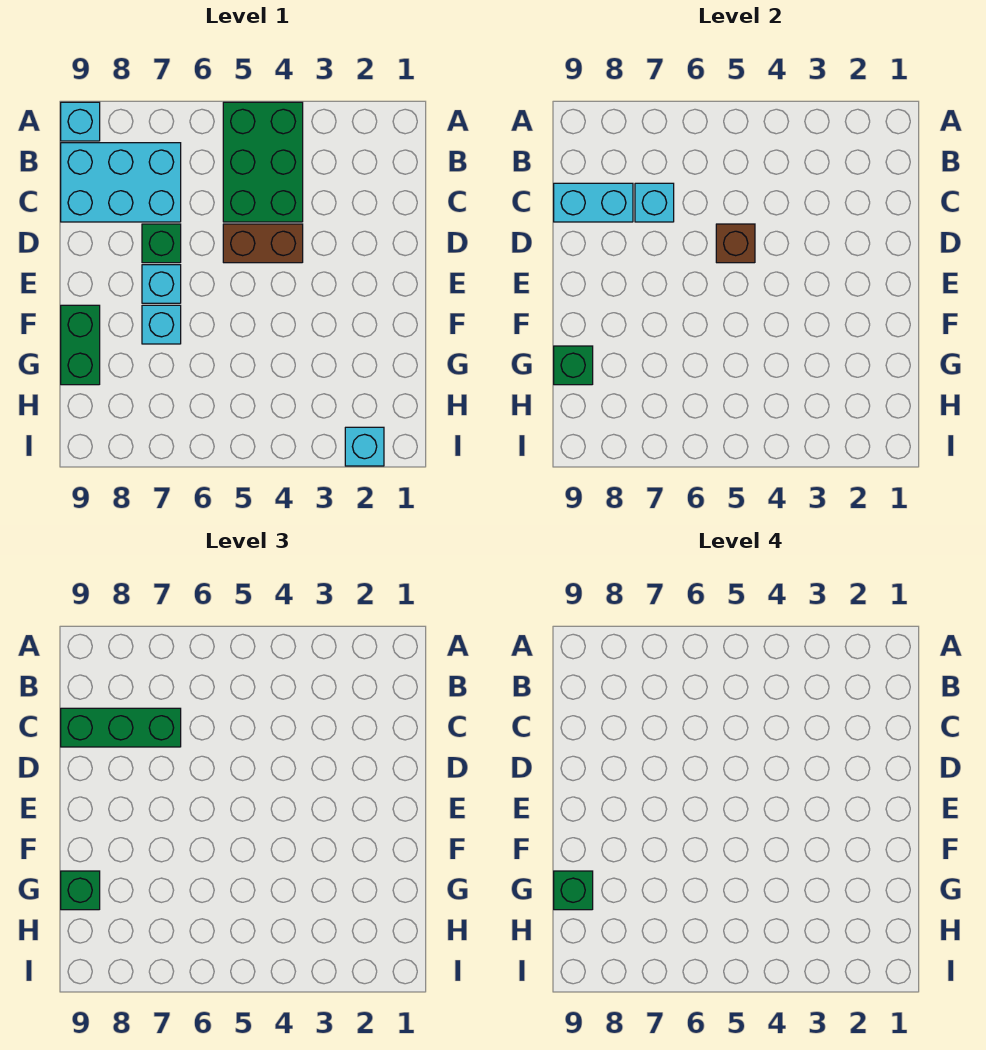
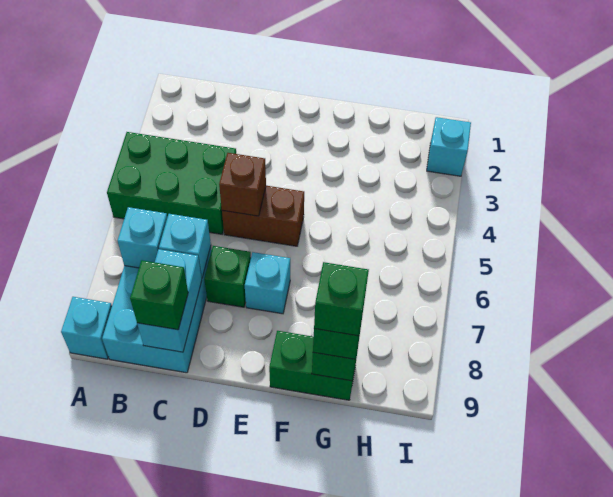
green brick C7:C9 level 3 -> green brick C9 level 3
brown brick D4:D5 level 1 -> brown brick D5:E5 level 1
cyan brick F7 level 1 -> cyan brick B7 level 2

